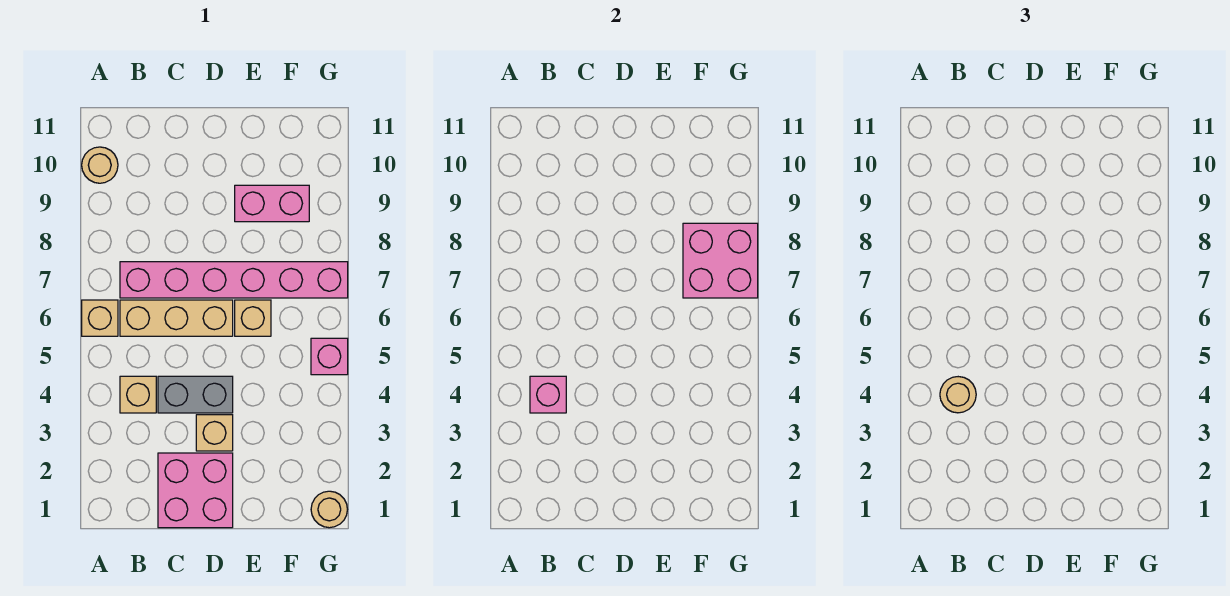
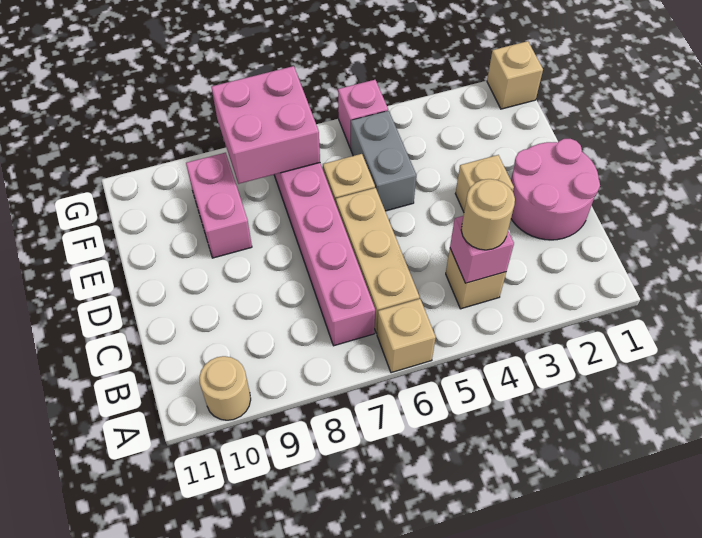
pink brick C1:D2 level 1 -> pink round brick C1:D2 level 1
grey brick C4:D4 level 1 -> grey brick E5:F5 level 1
tan round brick G1 level 1 -> tan brick G1 level 1

